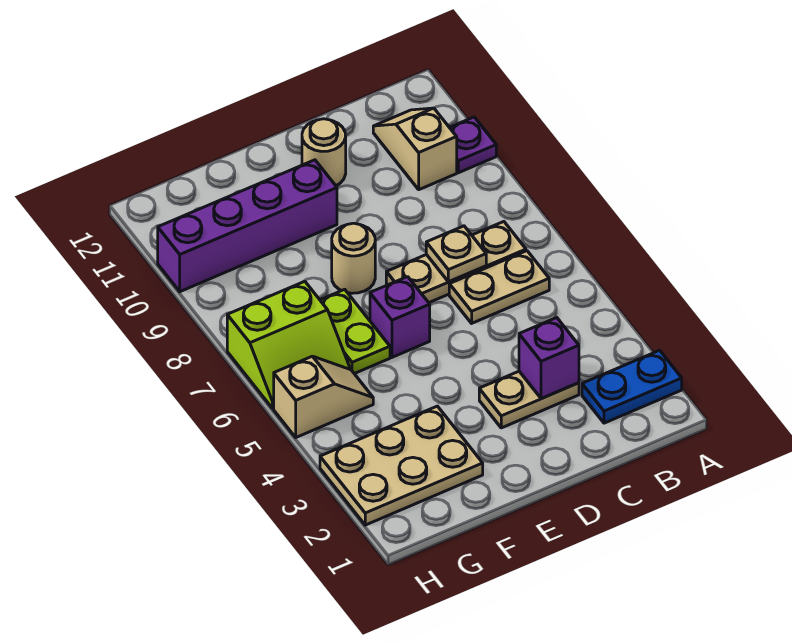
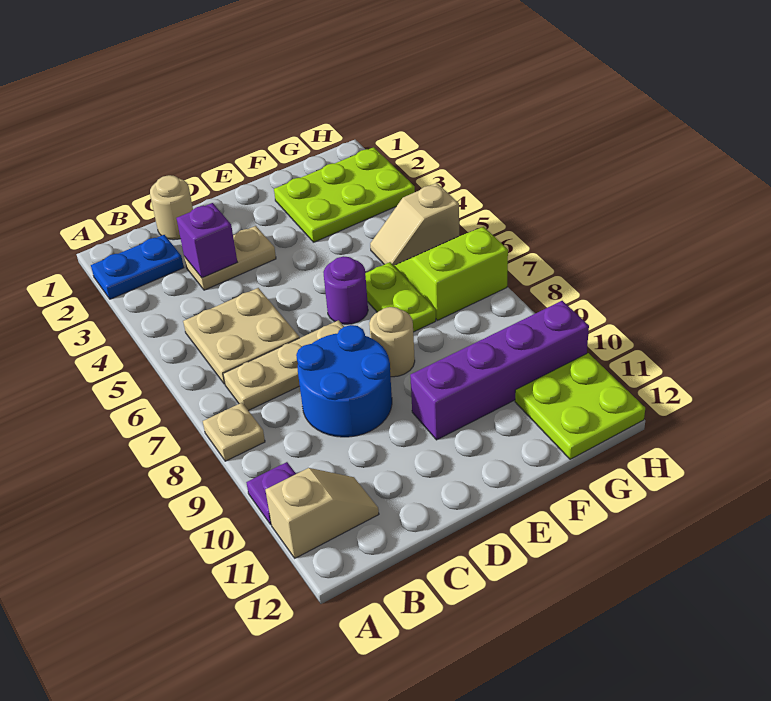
tan plate B6:C6 level 1 -> tan plate B5:C6 level 1
tan slope B10:B11 level 1 top 10 -> tan slope A11:B11 level 1 top A
tan plate C7 level 2 -> tan plate A8 level 1
none -> blue round brick C8:D9 level 1
tan round brick D11 level 1 -> tan round brick C1 level 1
purple brick E6 level 1 -> purple round brick E6 level 1
tan plate F2:H3 level 1 -> lime plate F2:H3 level 1
none -> lime plate G11:H12 level 1

